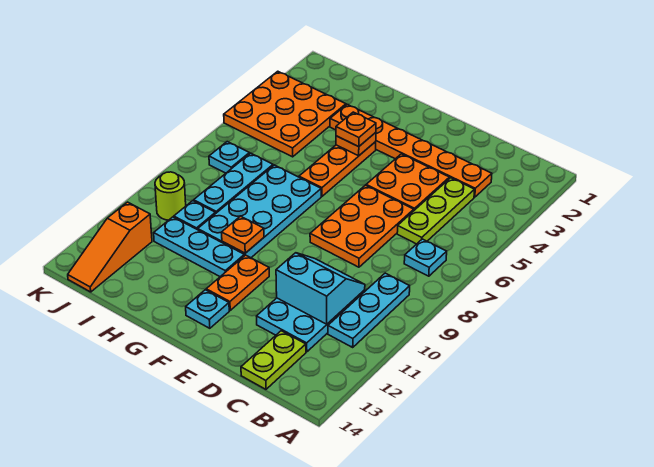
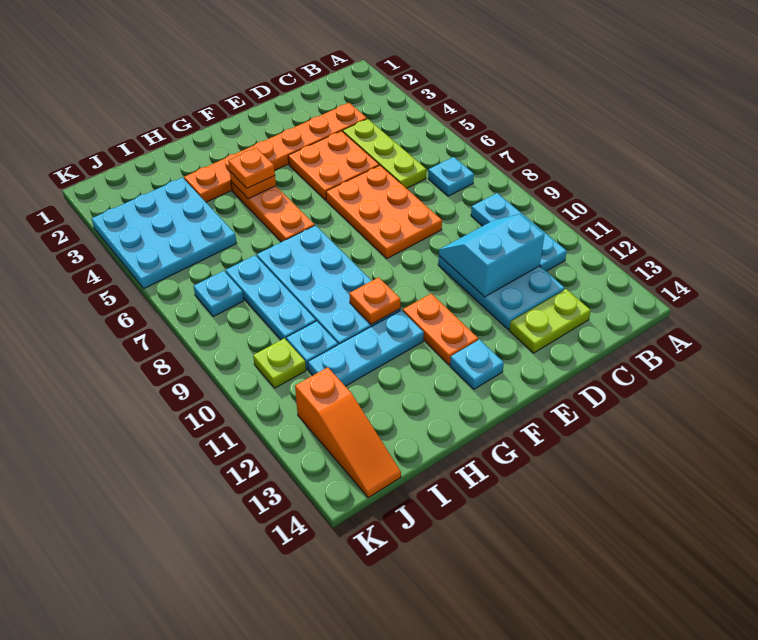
lime plate C13:C14 level 1 -> lime plate C13:D13 level 1
orange plate I3:K5 level 1 -> cyan plate I3:K5 level 1
lime round brick J10 level 1 -> lime plate J10 level 1

